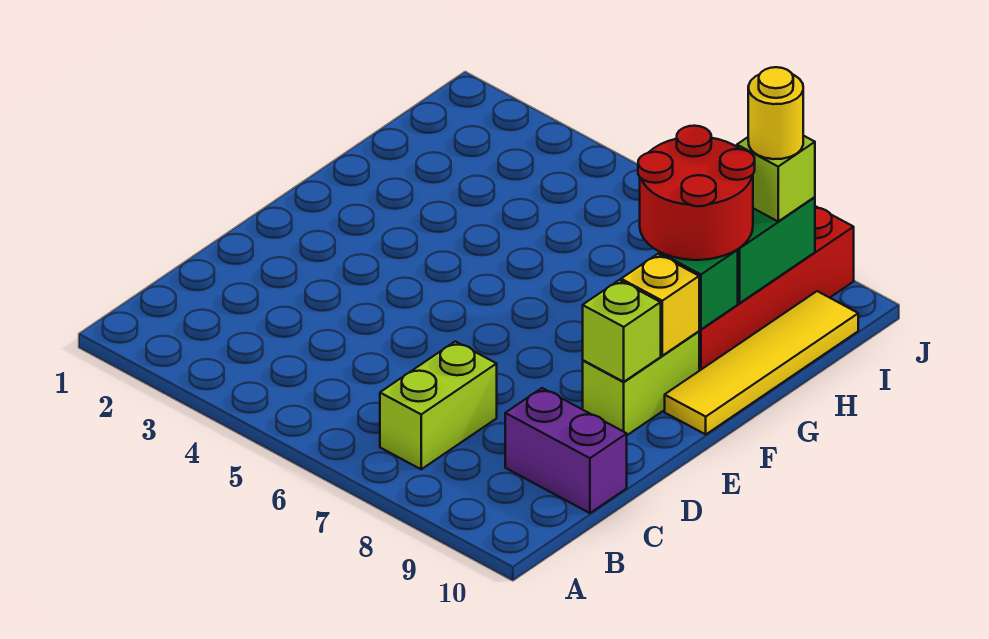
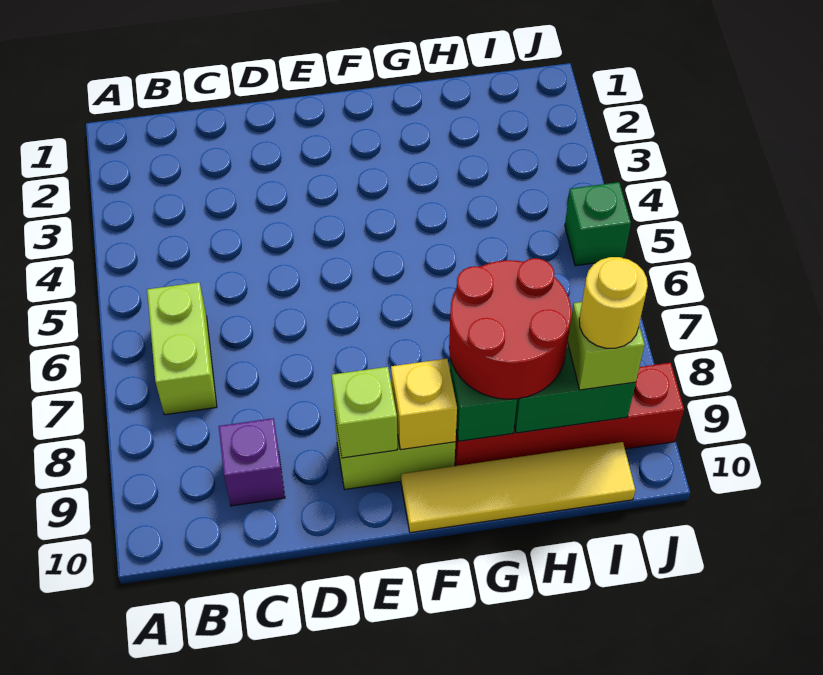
lime brick B7:C7 level 1 -> lime brick B6:B7 level 1
purple brick C9:C10 level 1 -> purple brick C9 level 1
none -> green brick J5 level 1

